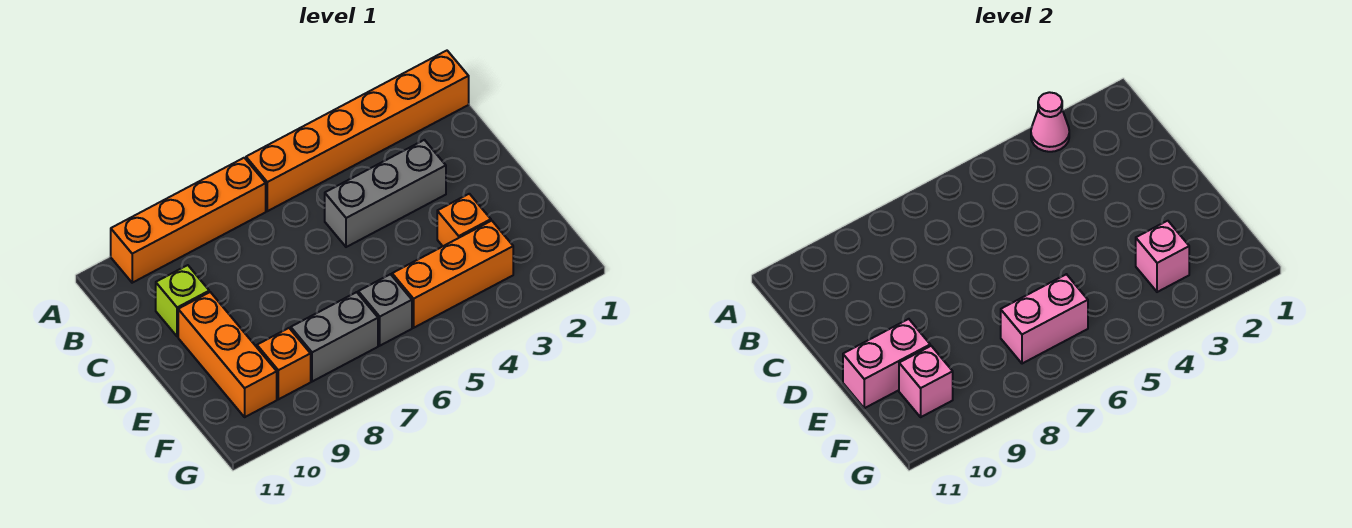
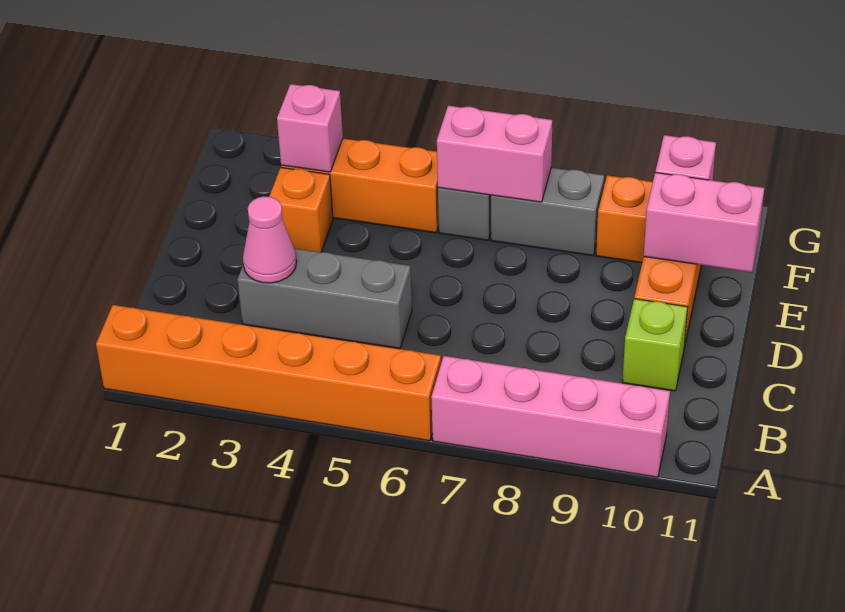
pink cone A3 level 2 -> pink cone C3 level 2
orange brick A7:A10 level 1 -> pink brick A7:A10 level 1

